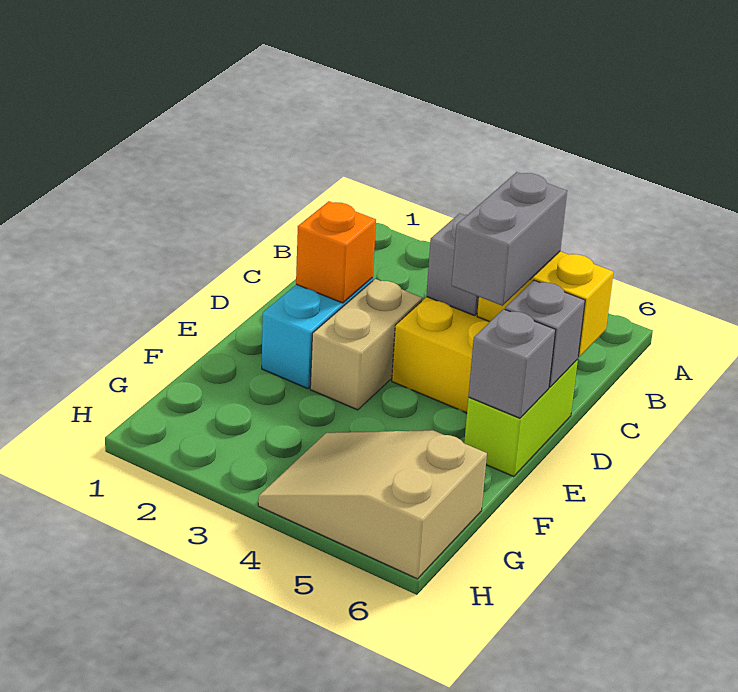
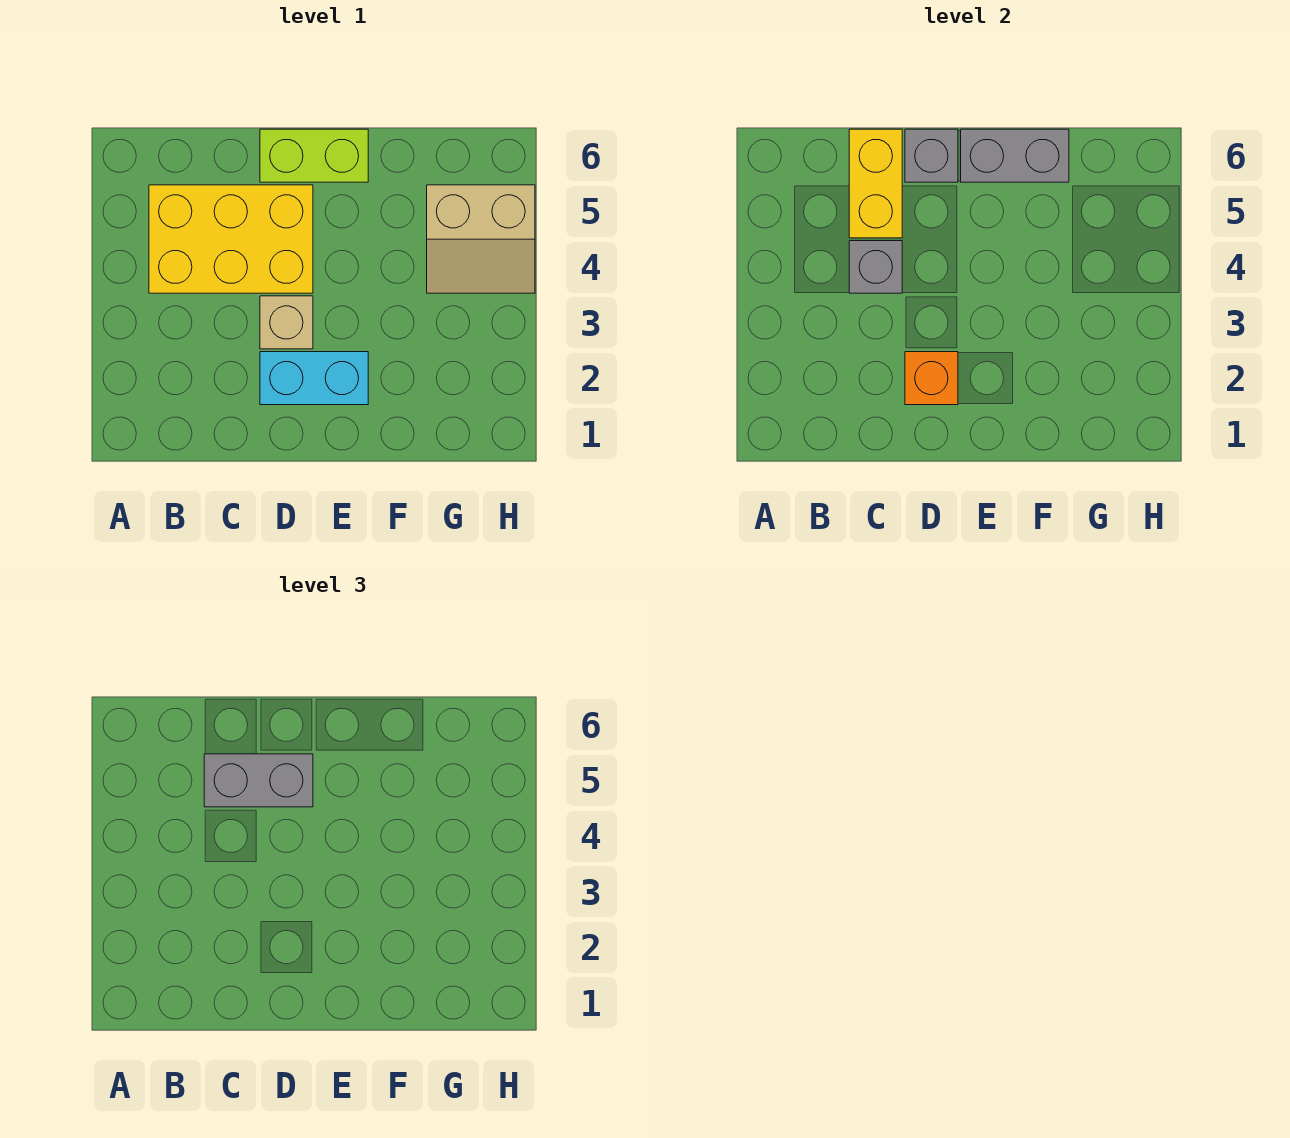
tan brick D3:E3 level 1 -> tan brick D3 level 1
grey brick E6 level 2 -> grey brick E6:F6 level 2
tan slope G4:H6 level 1 top 6 -> tan slope G4:H5 level 1 top 5

